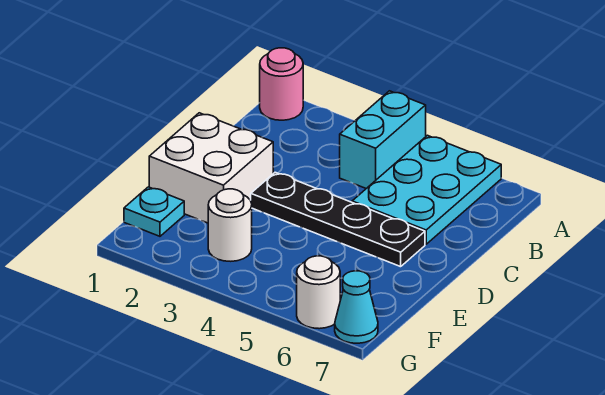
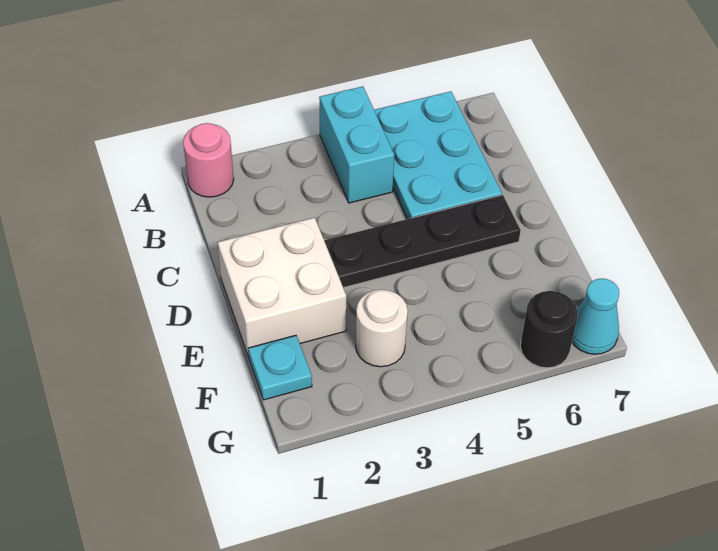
white round brick G6 level 1 -> black round brick G6 level 1

